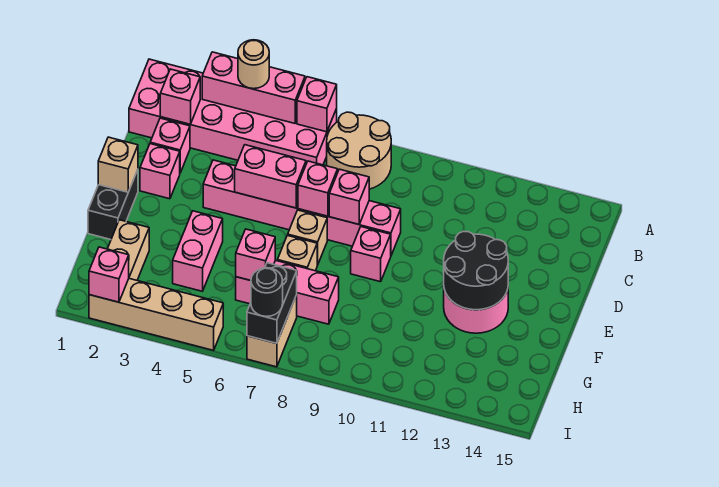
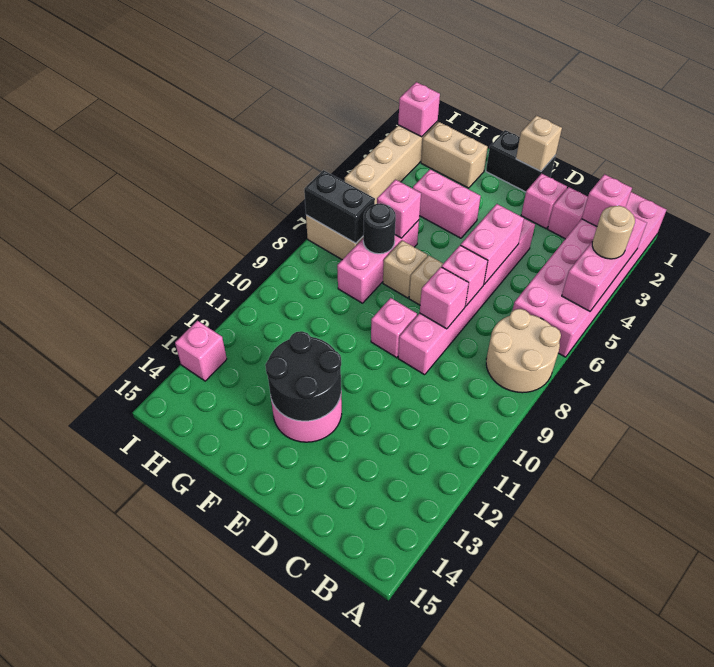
pink brick A6 level 2 -> pink brick I13 level 1
black round brick I7 level 3 -> black round brick G7 level 2

